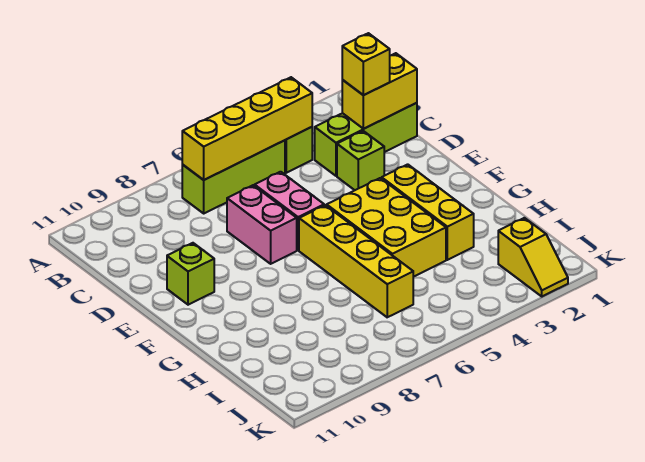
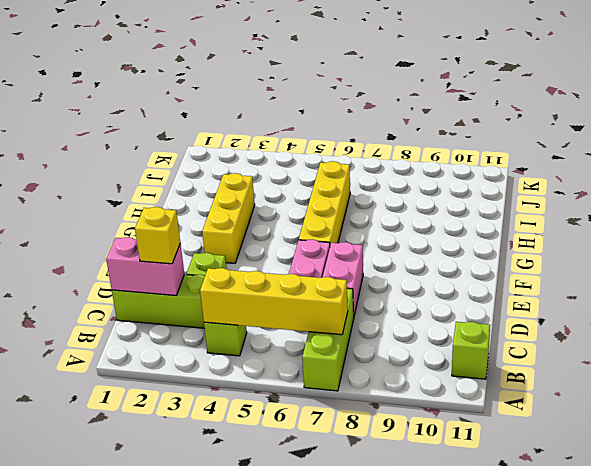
lime brick B5:B7 level 1 -> lime brick A7:C7 level 1
yellow brick C1:C2 level 2 -> pink brick C1:C2 level 2
lime brick E10 level 1 -> lime brick B11 level 1
yellow brick F4:H5 level 1 -> none
yellow slope J2:K2 level 1 top J -> none

